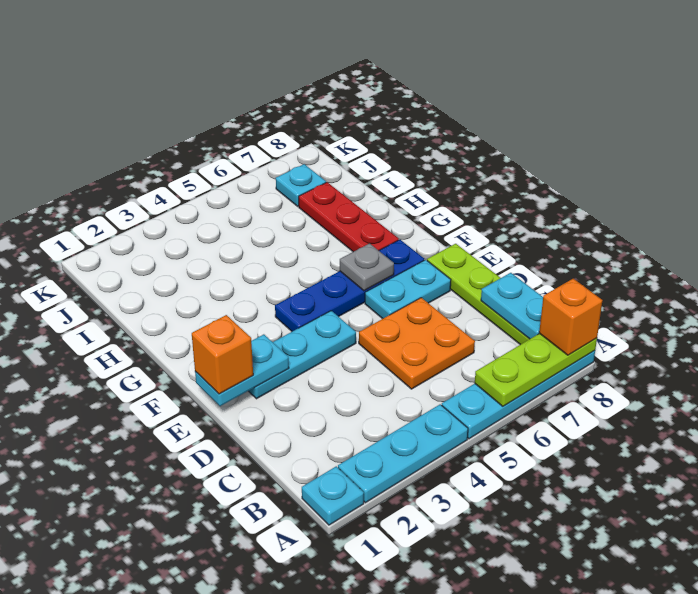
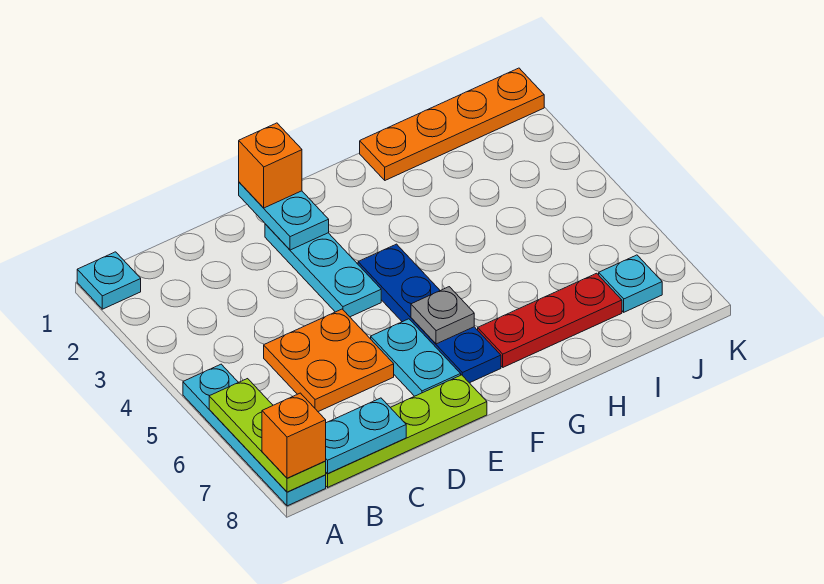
cyan plate A2:A4 level 1 -> none
none -> orange plate H1:K1 level 1

